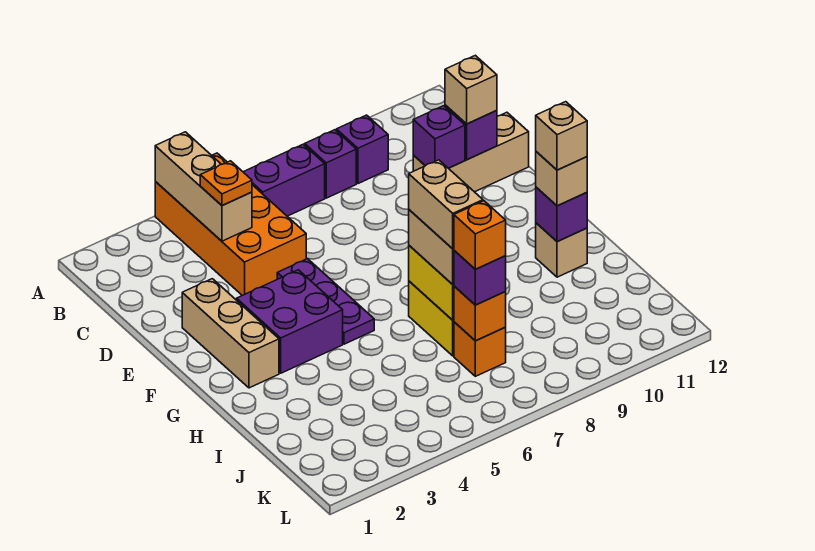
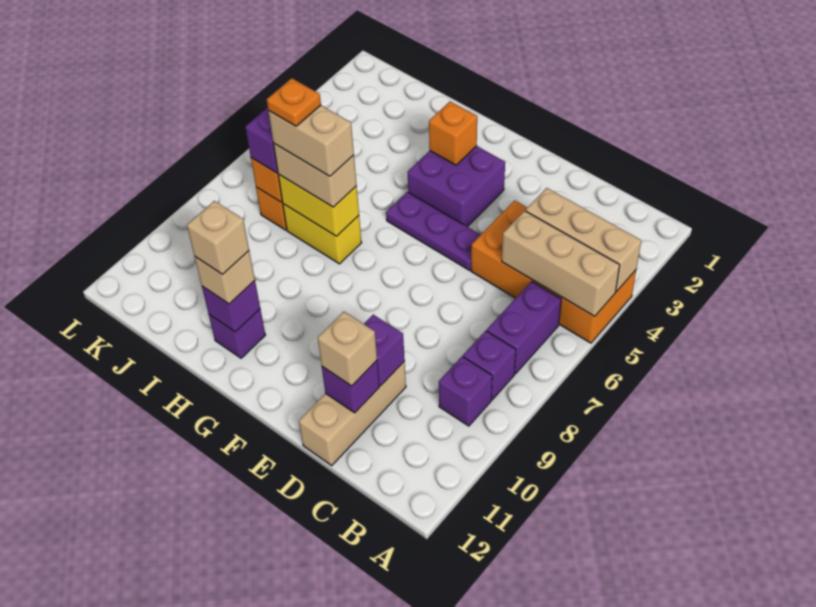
orange plate C4 level 3 -> orange plate I7 level 5
tan brick E2:G2 level 1 -> tan brick A5:C5 level 2
tan brick H11 level 1 -> purple brick H11 level 1
orange brick J7 level 4 -> orange brick G3 level 2

